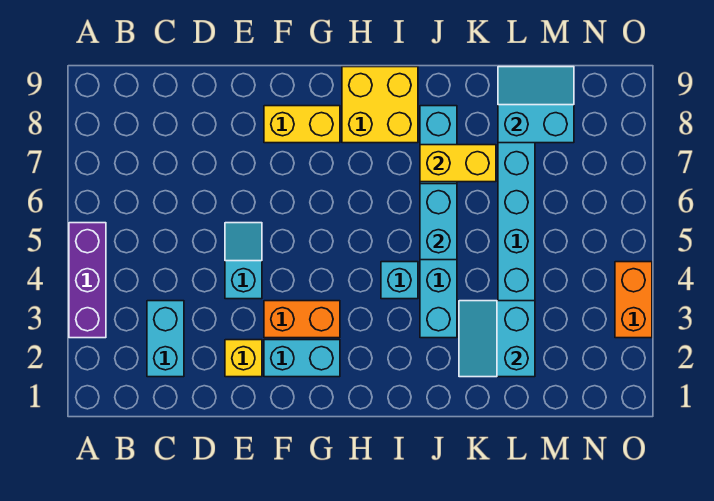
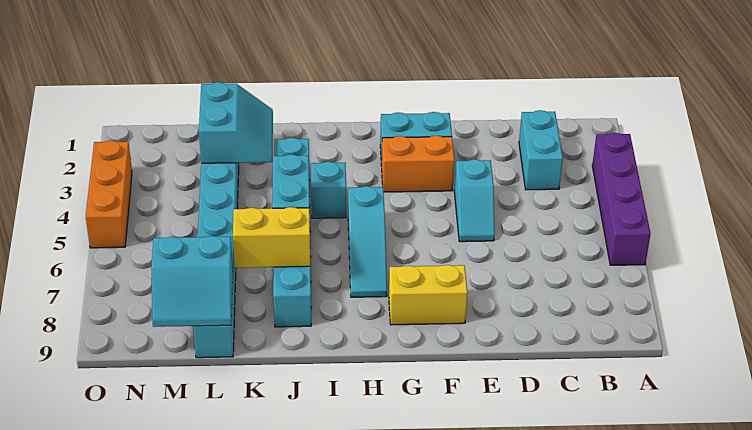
purple brick A3:A5 level 1 -> purple brick A3:A6 level 1
yellow brick E2 level 1 -> none
none -> cyan slope H5:H7 level 1 top 5
yellow brick H8:I9 level 1 -> none
orange brick O3:O4 level 1 -> orange brick O3:O5 level 1

